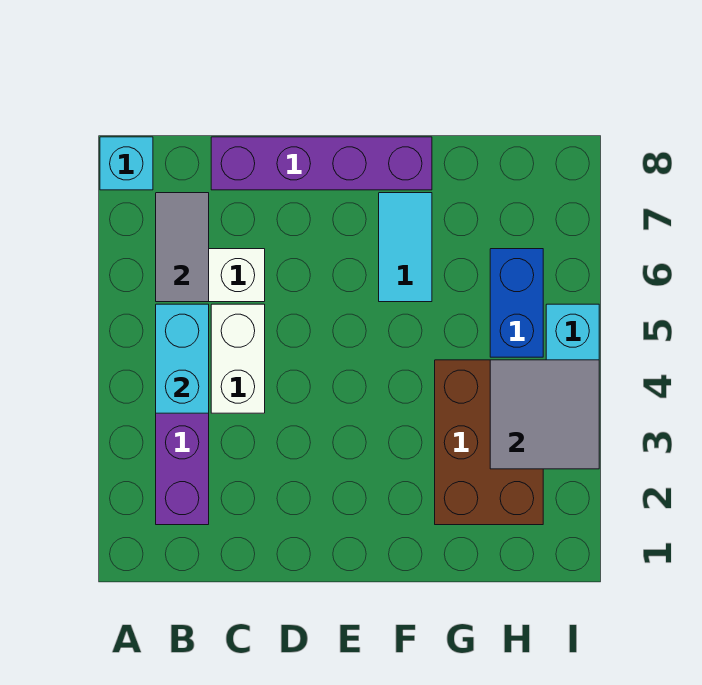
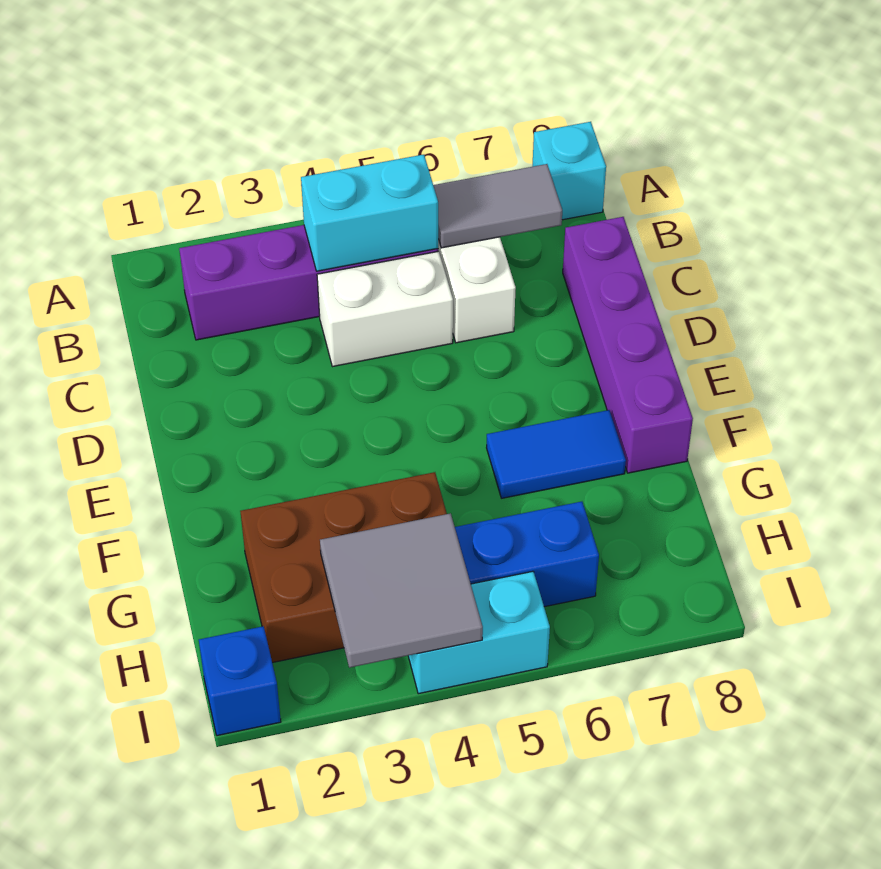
cyan tile F6:F7 level 1 -> blue tile F6:F7 level 1
none -> blue brick I1 level 1

